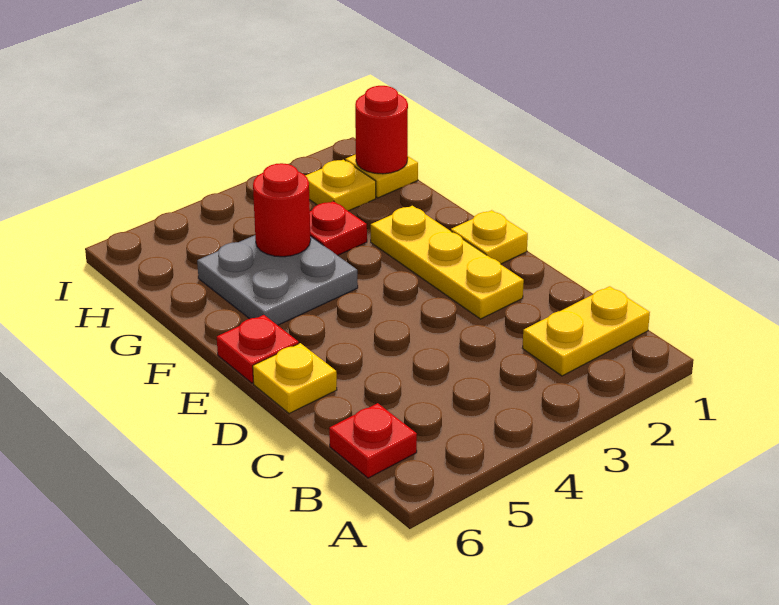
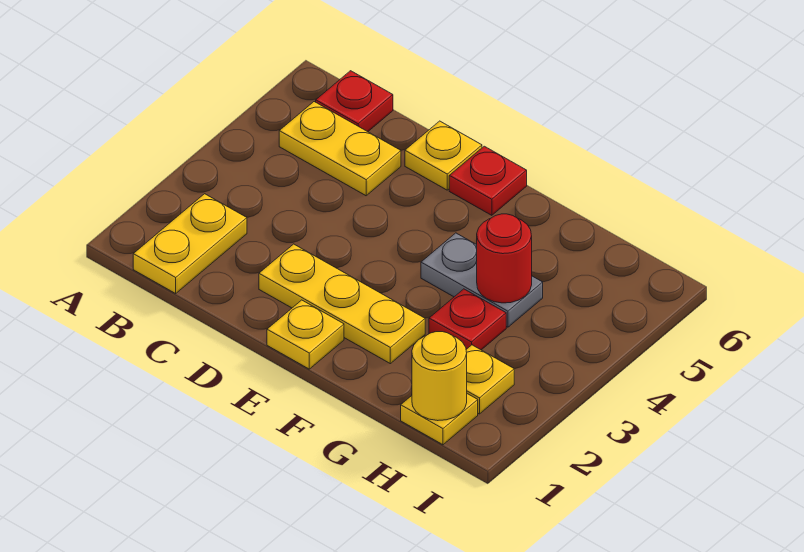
none -> yellow plate B5:C5 level 1
grey plate F4:G5 level 1 -> grey plate F4:G4 level 1
red round brick H1 level 2 -> yellow round brick H1 level 2

